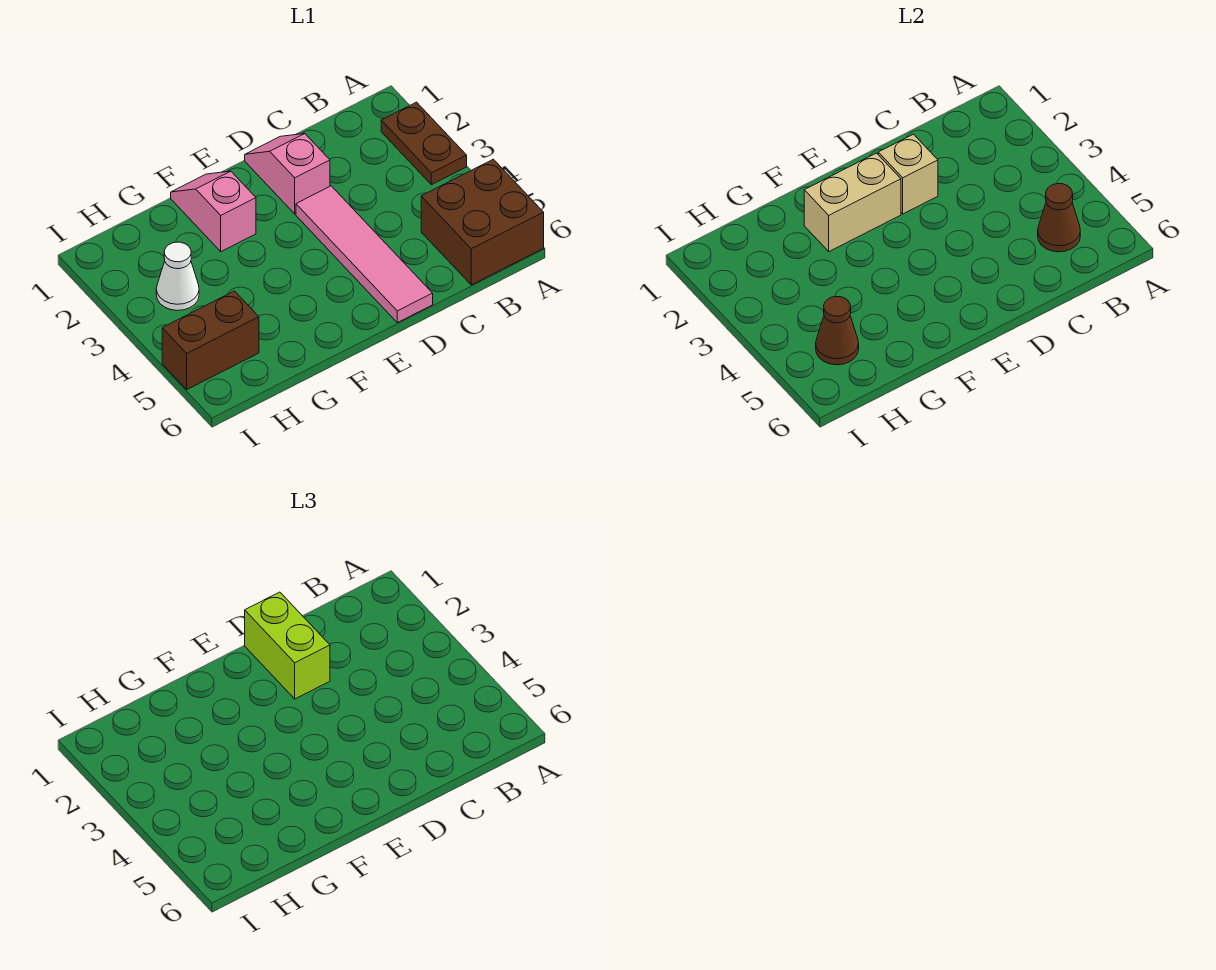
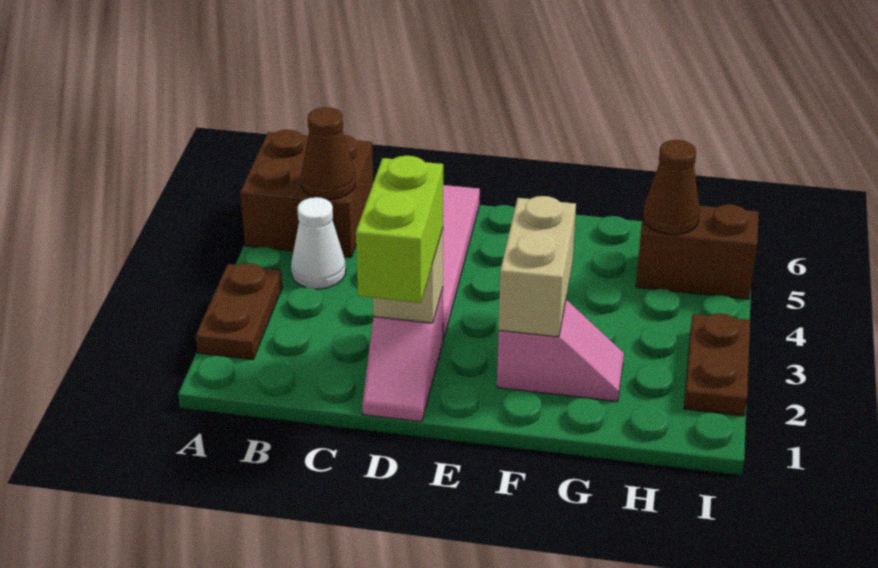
tan brick E2:F2 level 2 -> tan brick F2:F3 level 2
pink slope F1:F2 level 1 top 2 -> pink slope F2:G2 level 1 top F
white cone H3 level 1 -> white cone B4 level 1
none -> brown plate I2:I3 level 1

